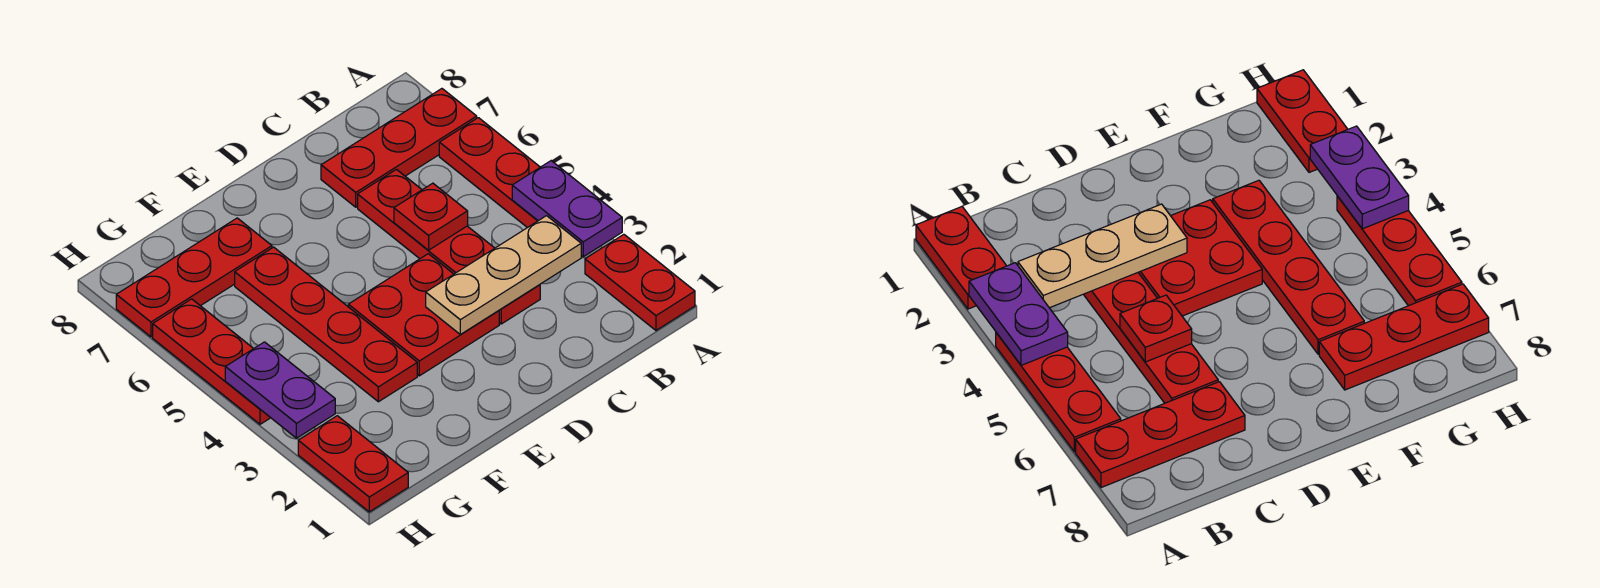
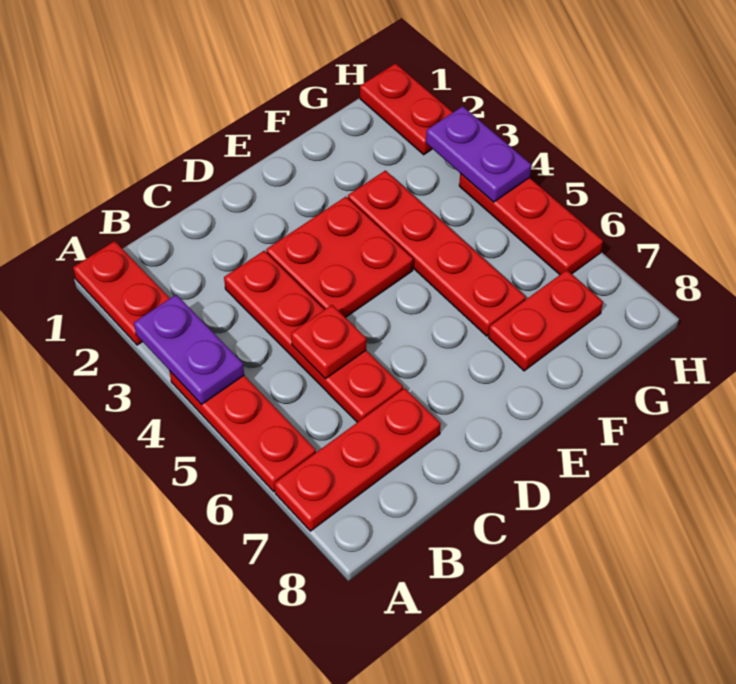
tan plate B3:D3 level 2 -> none
red plate F7:H7 level 1 -> red plate F7:G7 level 1

